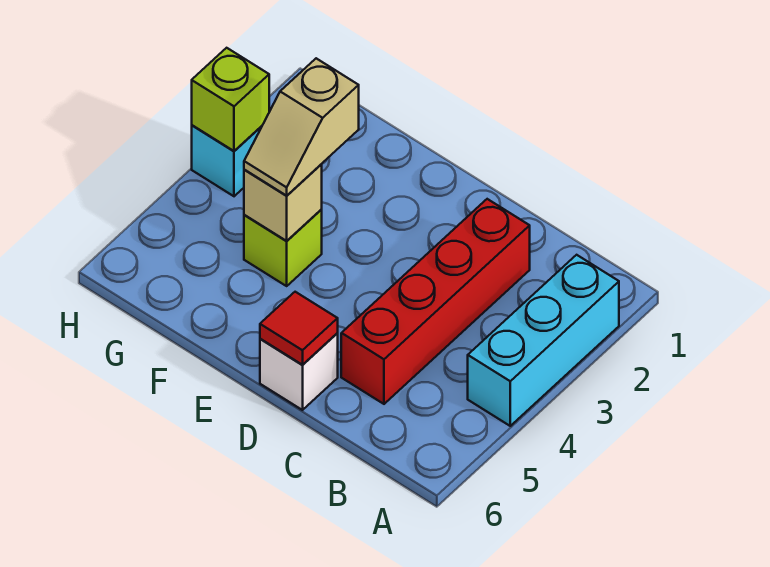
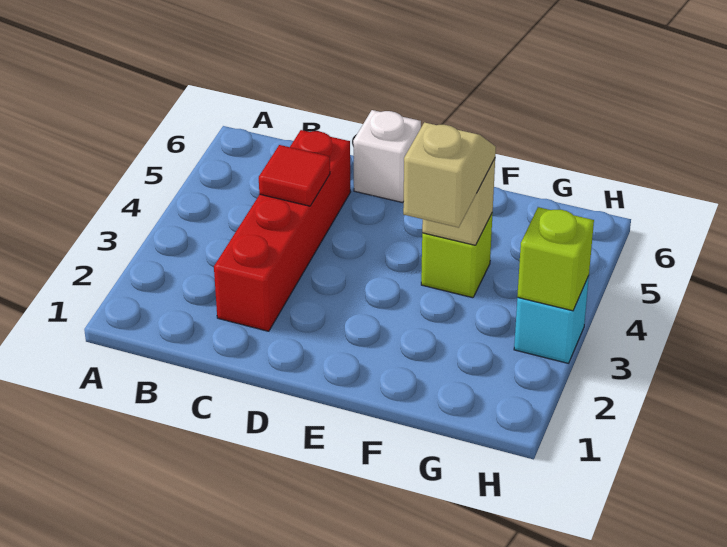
cyan brick A2:A4 level 1 -> none
red tile D6 level 2 -> red tile C4 level 2

